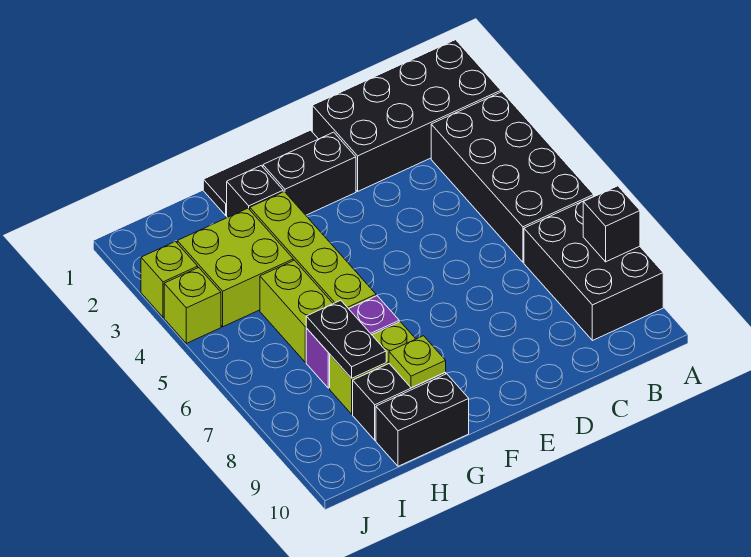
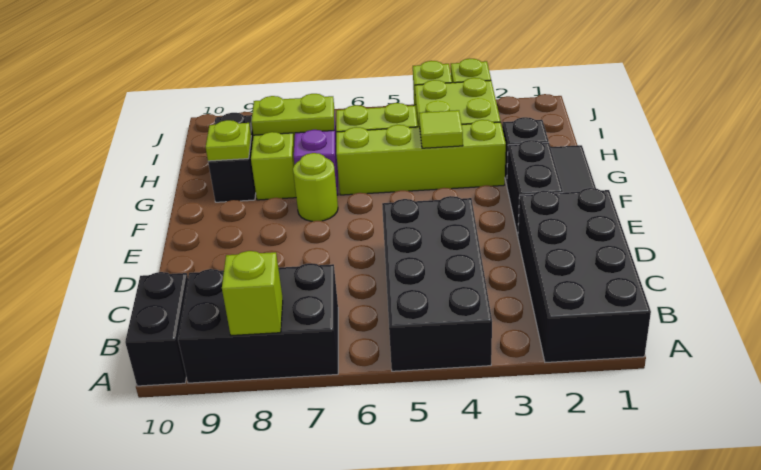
black brick A3:B6 level 1 -> black brick A4:D5 level 1
black brick A8 level 2 -> lime brick A8 level 2
none -> lime round brick F7 level 1
none -> lime tile G4 level 2
black brick G10:H10 level 1 -> black brick A10:B10 level 1
black plate H7:H8 level 2 -> lime plate H7:H8 level 2

